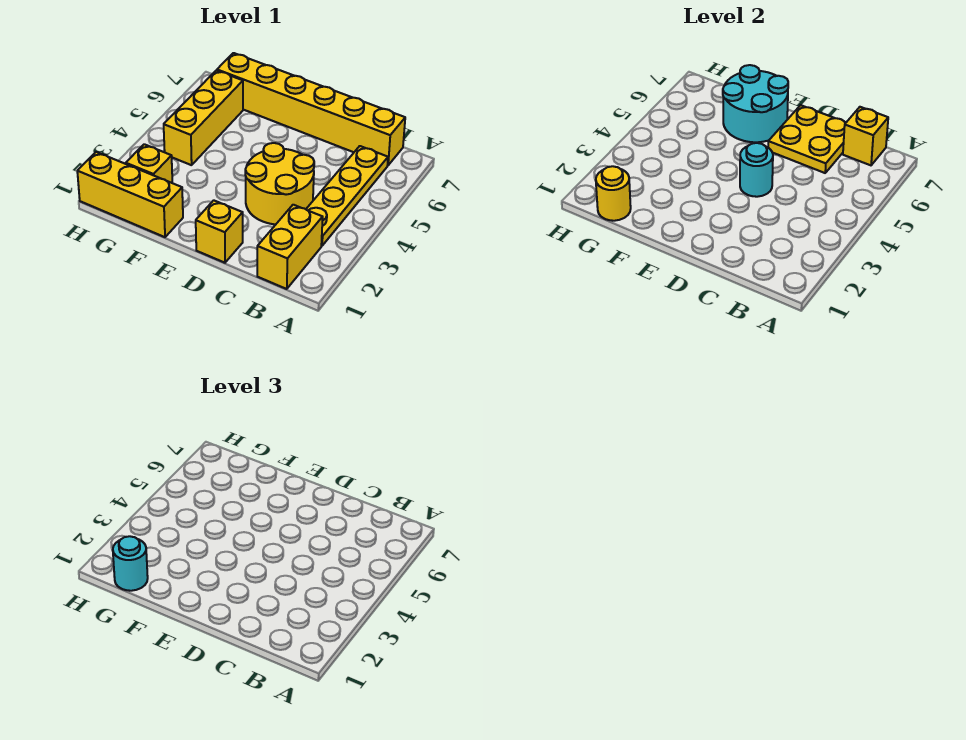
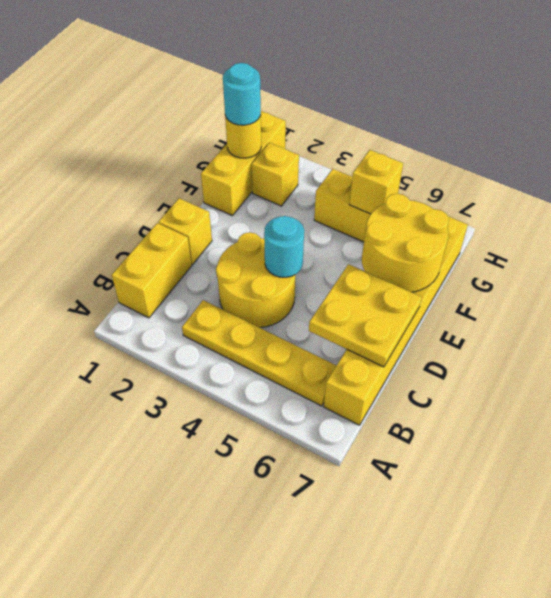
yellow brick B1:B2 level 1 -> yellow brick B1:C1 level 1
yellow brick B7 level 2 -> yellow brick G5 level 2
cyan round brick E6:F7 level 2 -> yellow round brick E6:F7 level 2

